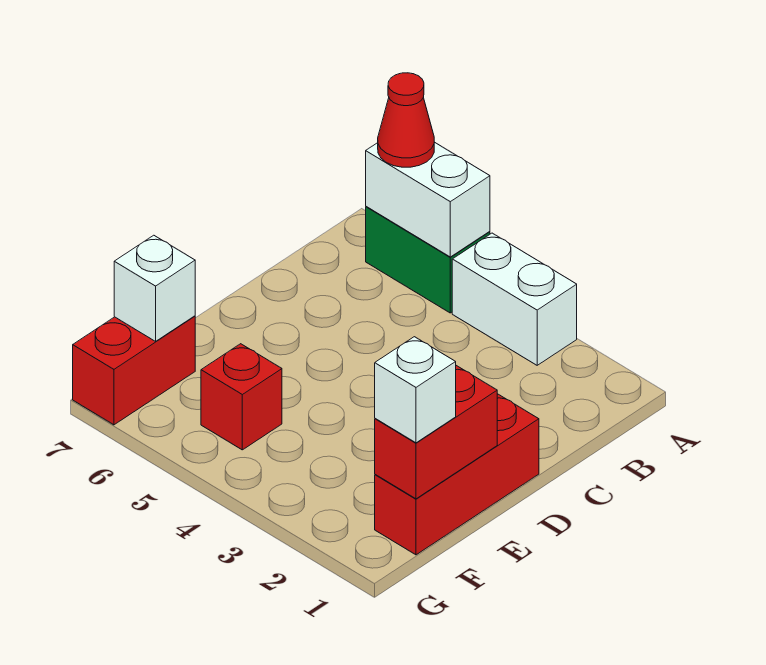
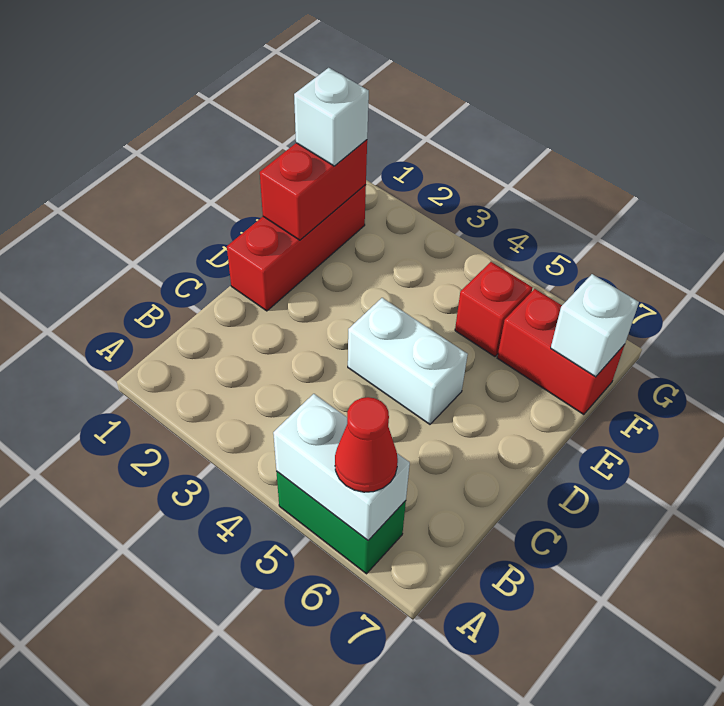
white brick A3:A4 level 1 -> white brick D4:D5 level 1
red brick F7:G7 level 1 -> red brick F6:F7 level 1

